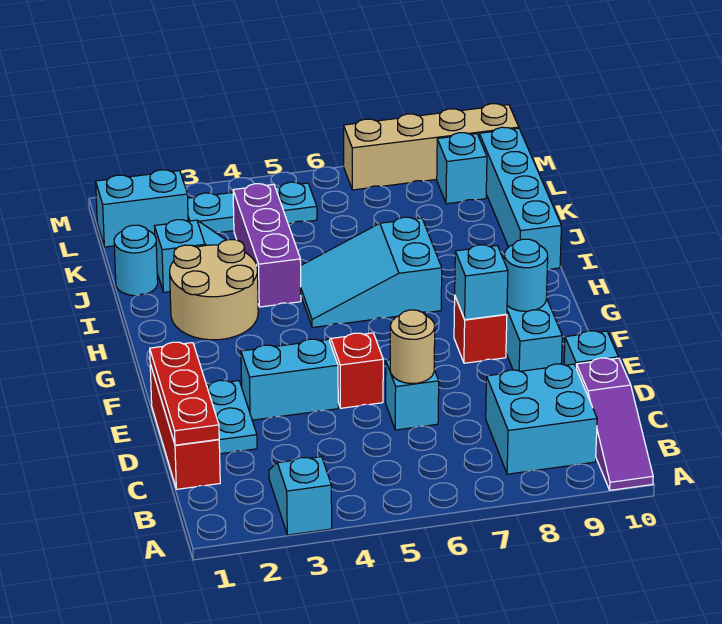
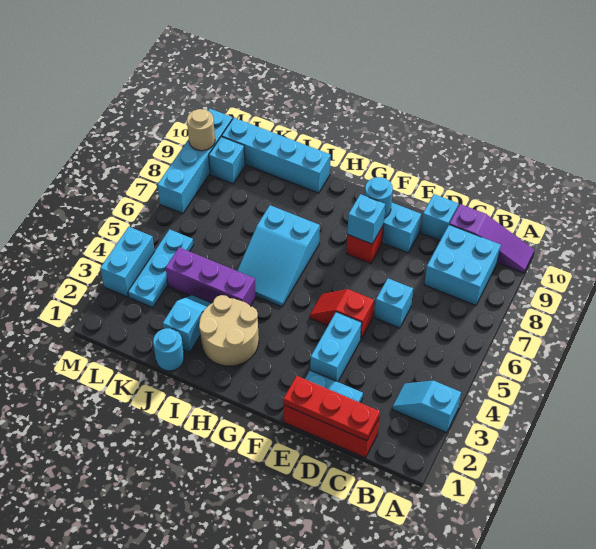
tan round brick D6 level 2 -> tan round brick M9 level 2
cyan brick L1:L2 level 1 -> cyan brick M3:M4 level 1
tan brick M7:M10 level 1 -> cyan brick M7:M10 level 1

